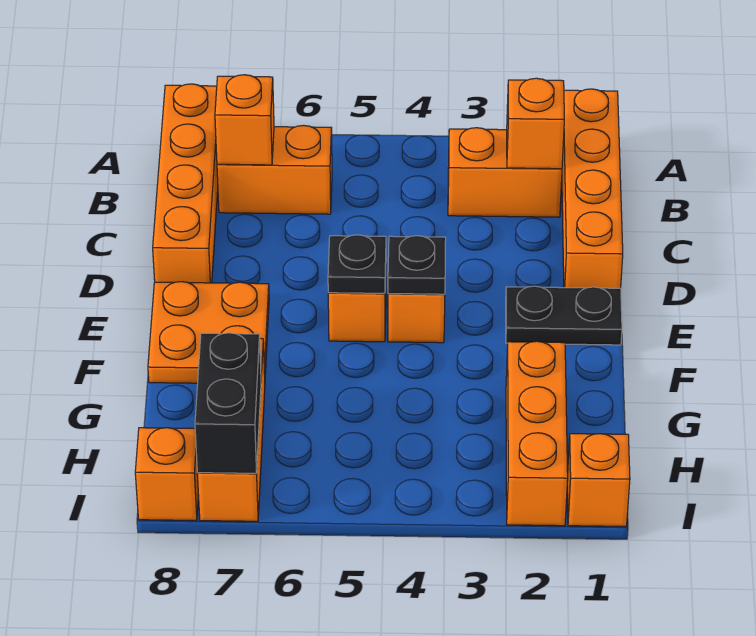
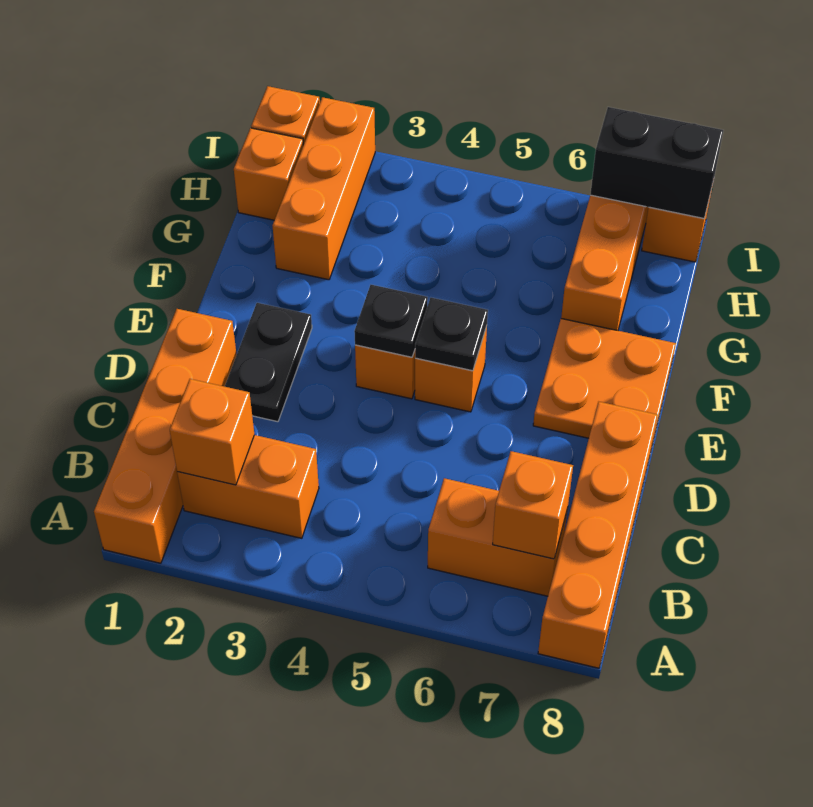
black plate E1:E2 level 1 -> black plate D2:E2 level 1
none -> orange brick H1 level 1
black brick H7:I7 level 2 -> black brick I7:I8 level 2

